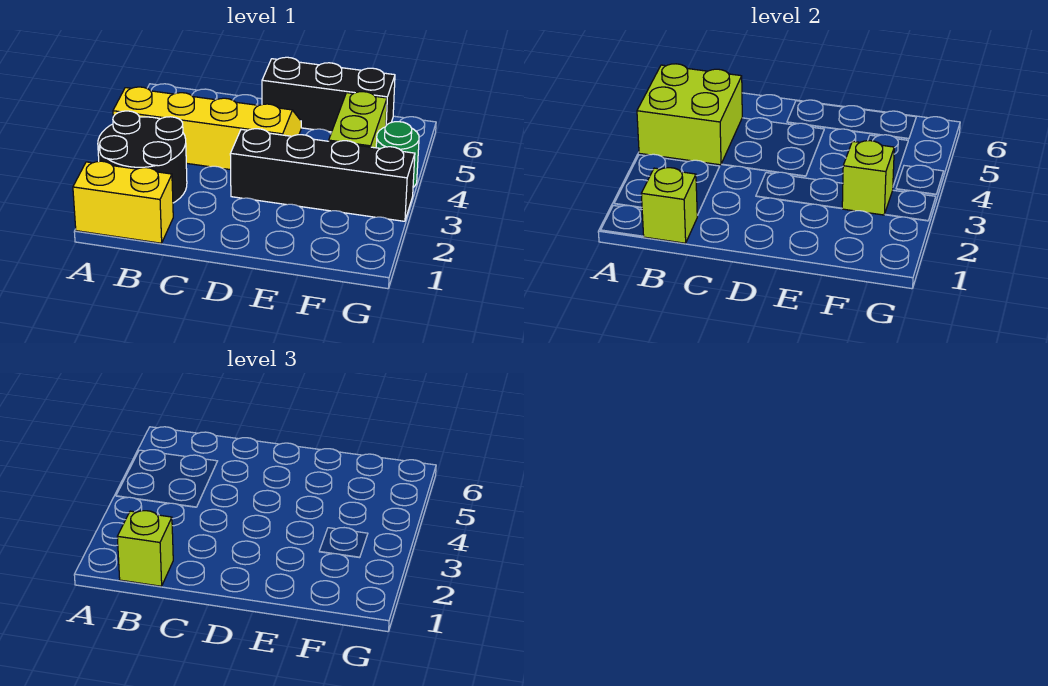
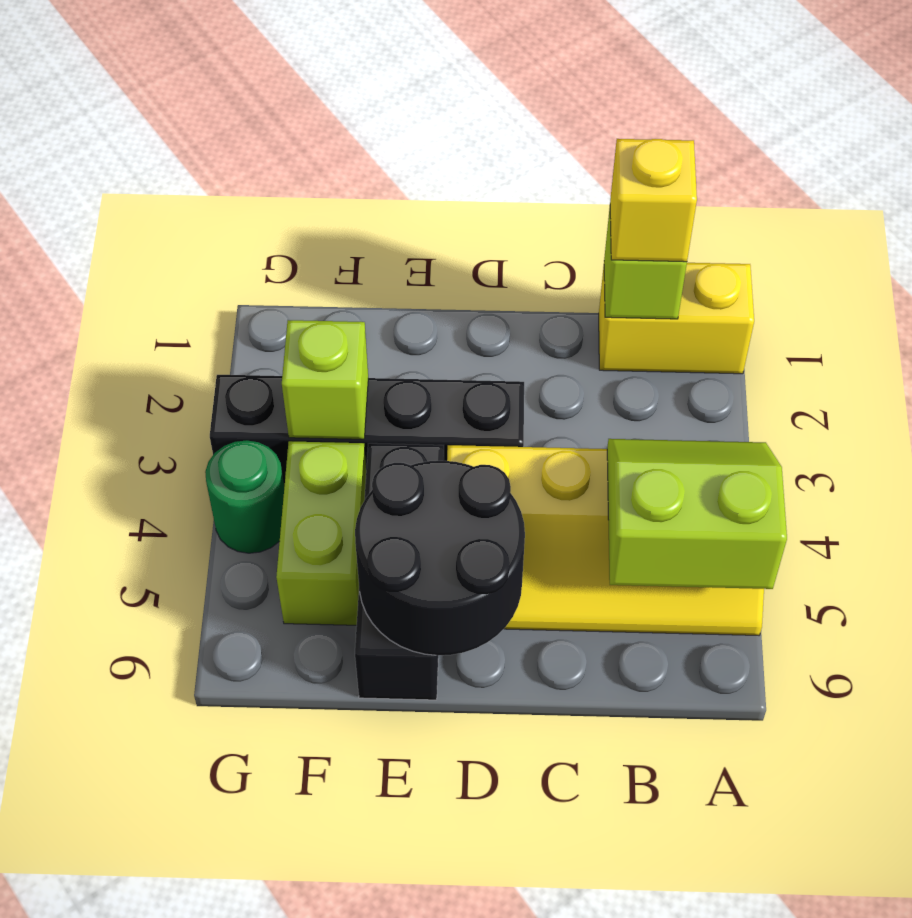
black round brick A2:B3 level 1 -> black round brick D5:E6 level 2
lime brick A4:B5 level 2 -> lime slope A4:B5 level 2 top 5
lime brick B1 level 3 -> yellow brick B1 level 3
black brick D6:F6 level 1 -> black brick E4:E6 level 1

